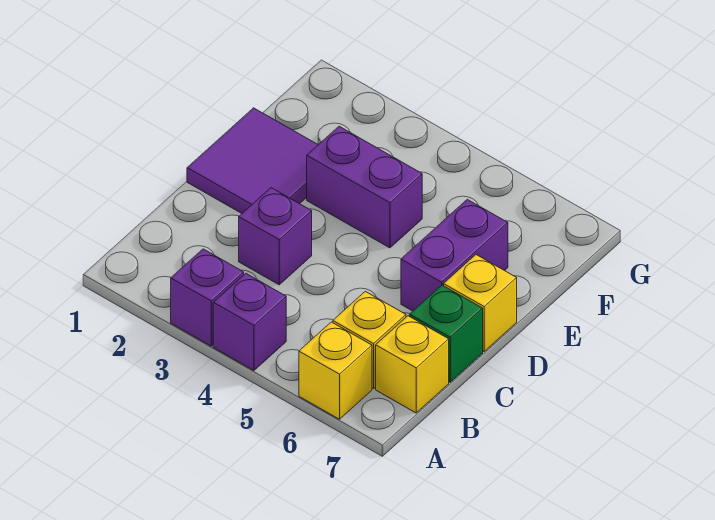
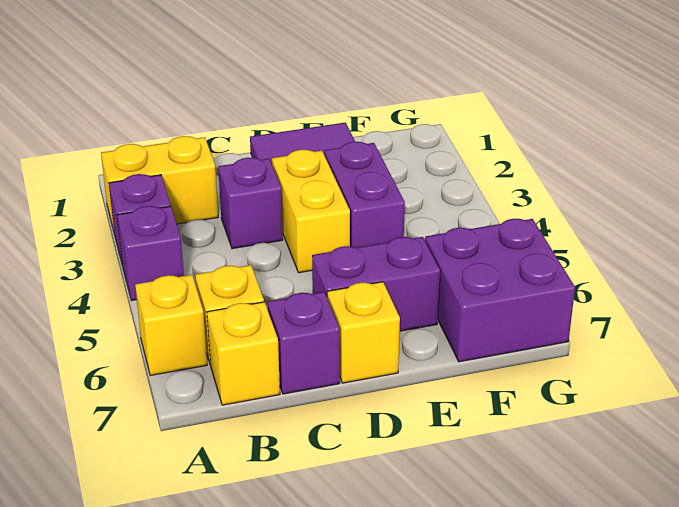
none -> yellow brick A2:B2 level 1
green brick C7 level 1 -> purple brick C7 level 1
none -> yellow brick D3:D4 level 1
none -> purple brick F6:G7 level 1

